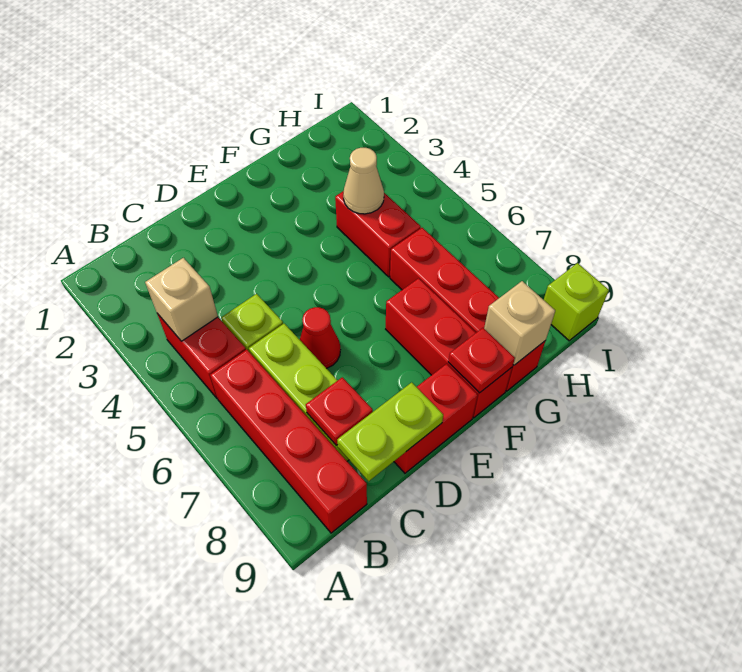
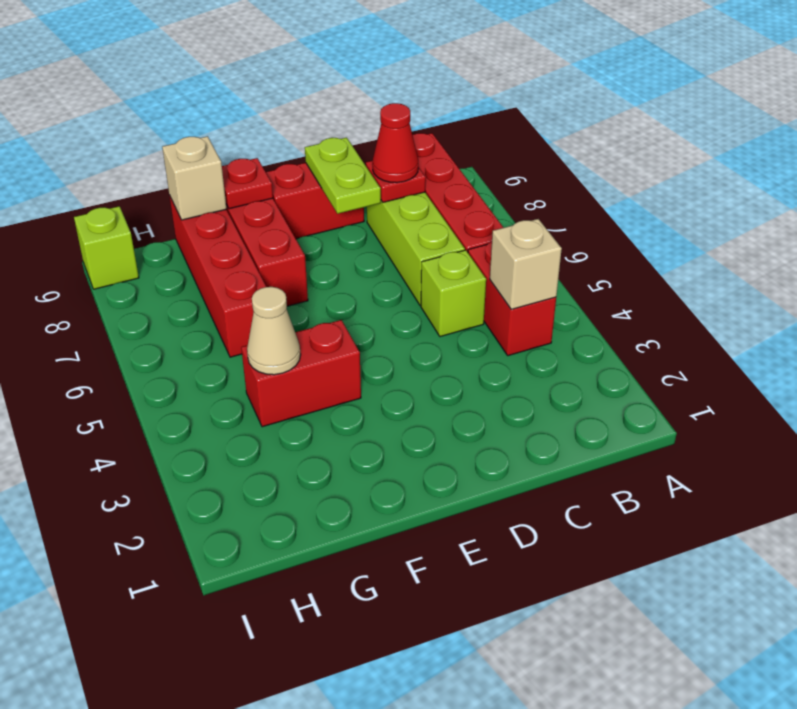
lime plate C9:D9 level 2 -> lime plate D8:D9 level 2
red cone D6 level 1 -> red cone C8 level 3
red brick G4:G5 level 1 -> red brick F4:G4 level 1

